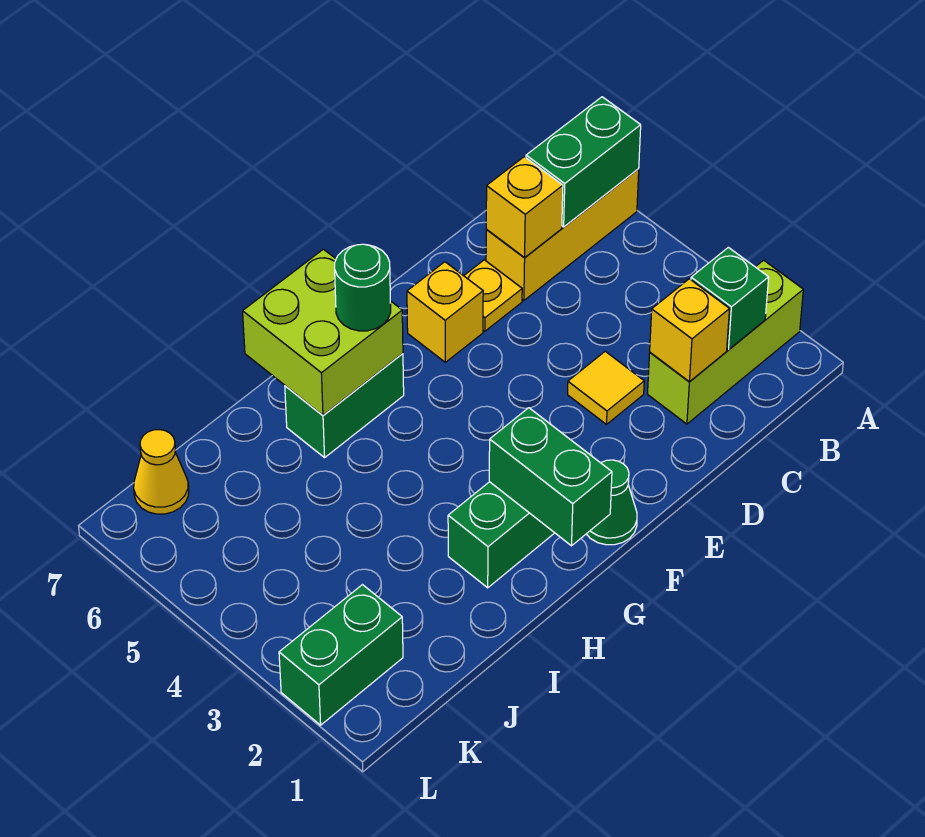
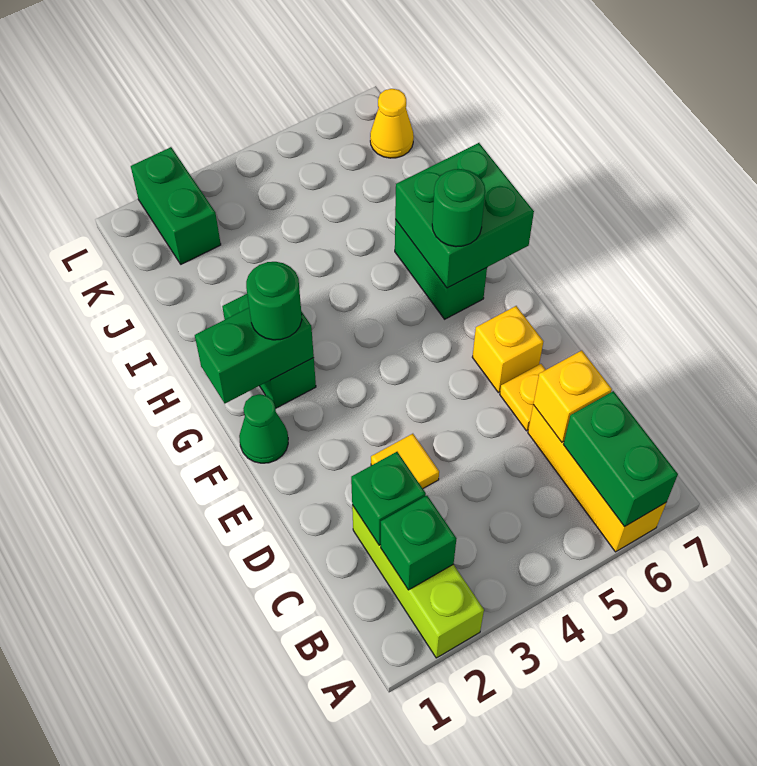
yellow brick C2 level 2 -> green brick C2 level 2
none -> green round brick G2 level 3
lime brick G6:H7 level 2 -> green brick G6:H7 level 2

